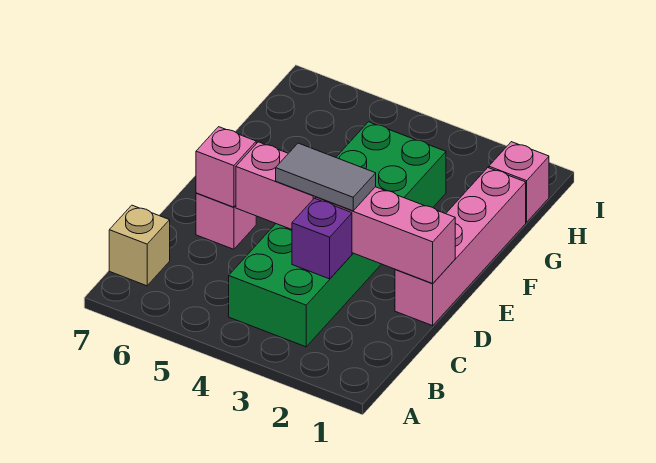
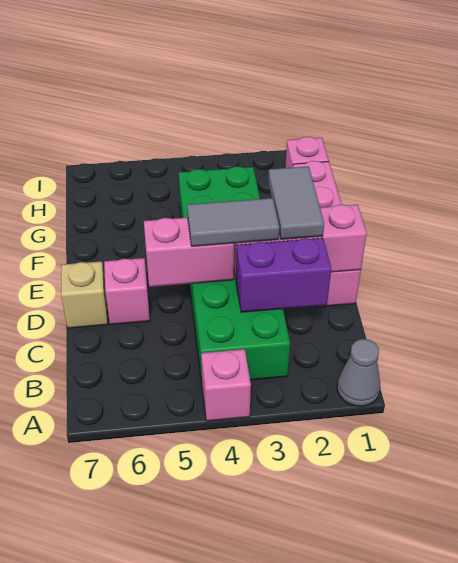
none -> grey cone A1 level 1
tan brick B7 level 1 -> tan brick D7 level 1
purple brick C3 level 2 -> purple brick C2:C3 level 2
none -> grey tile D2:E2 level 3
pink brick D6 level 2 -> pink brick A4 level 1

